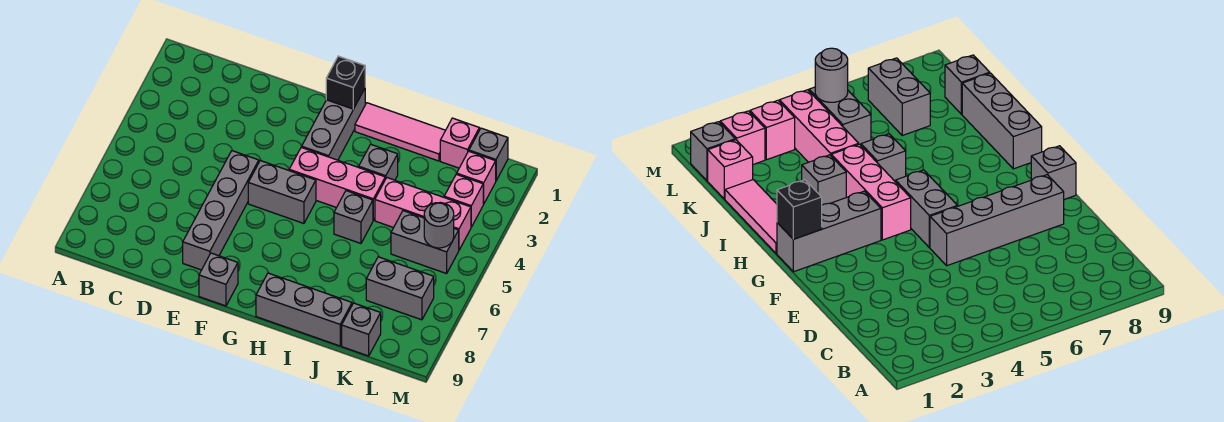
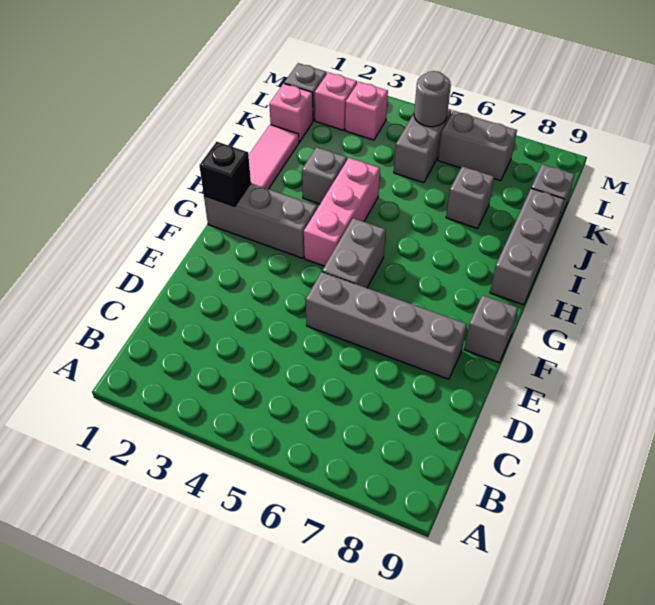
grey brick I5 level 1 -> grey brick J7 level 1
pink brick J4:L4 level 1 -> none
grey brick K7:L7 level 1 -> grey brick L6:L7 level 1

